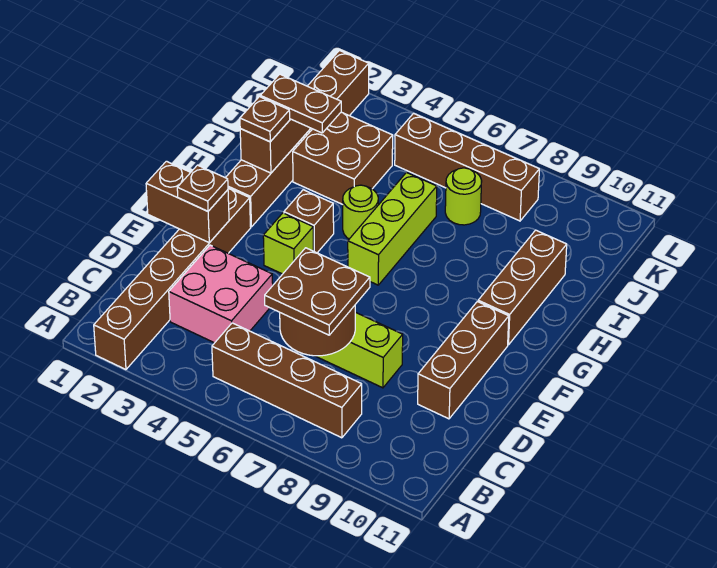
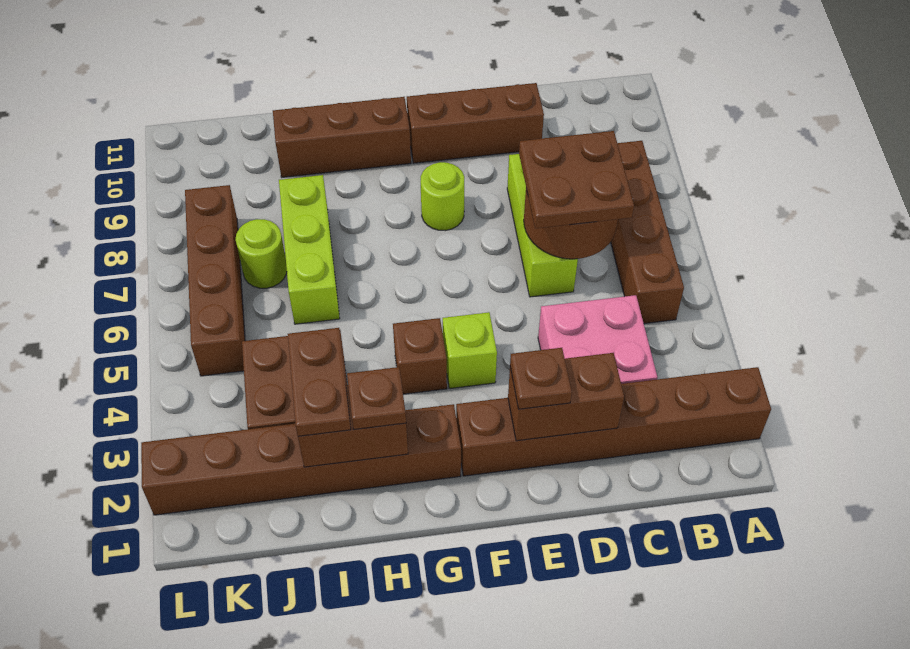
brown brick E1:E2 level 2 -> brown brick D2:E2 level 2
lime brick G6:I6 level 1 -> lime brick I6:I8 level 1
lime round brick H5 level 1 -> lime round brick F8 level 1

